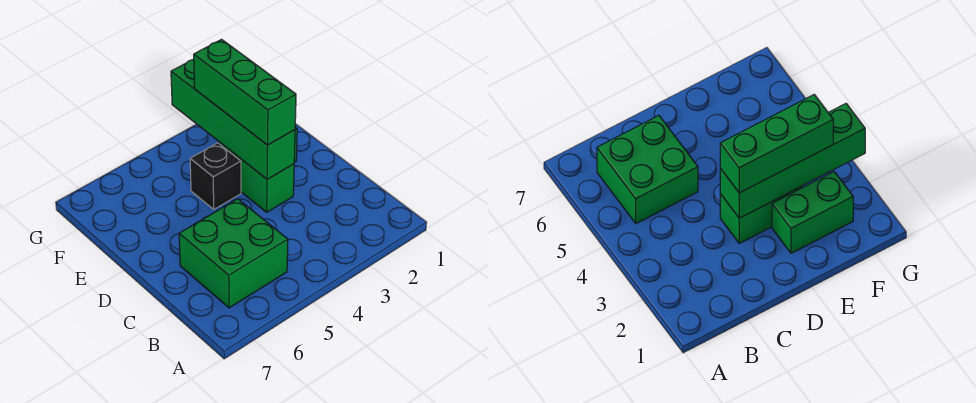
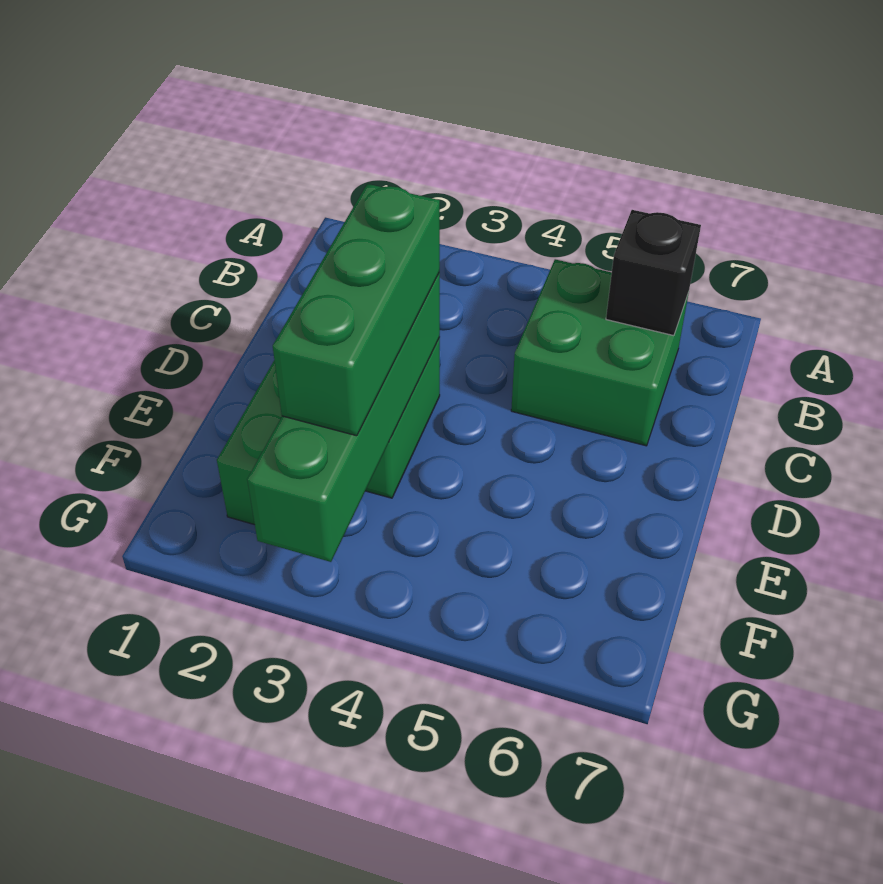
black brick E4 level 1 -> black brick B6 level 2

